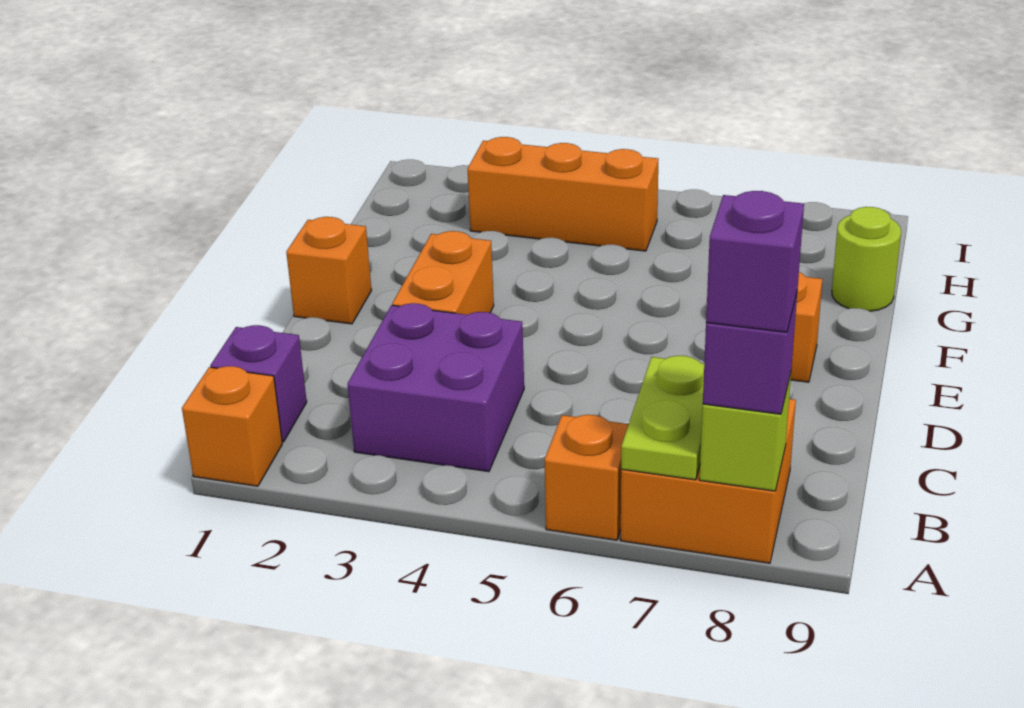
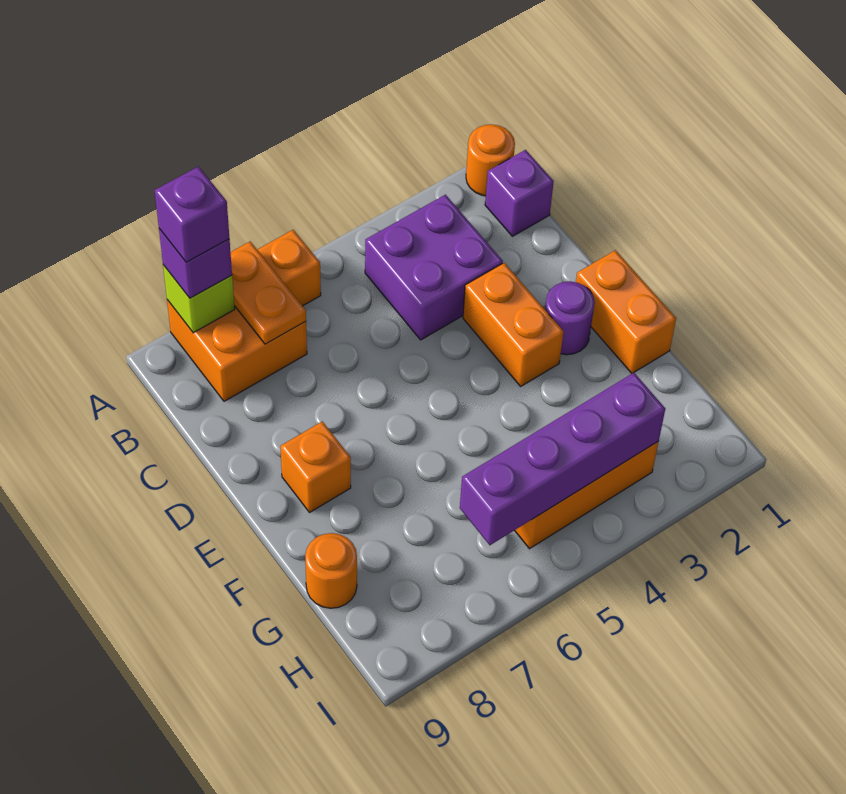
orange brick A1 level 1 -> orange round brick A1 level 1
lime plate A7:B7 level 2 -> orange plate A7:B7 level 2
orange brick E1 level 1 -> orange brick E1:F1 level 1
none -> purple round brick E2 level 1
lime round brick G9 level 1 -> orange round brick G9 level 1
none -> purple brick H3:H6 level 2

